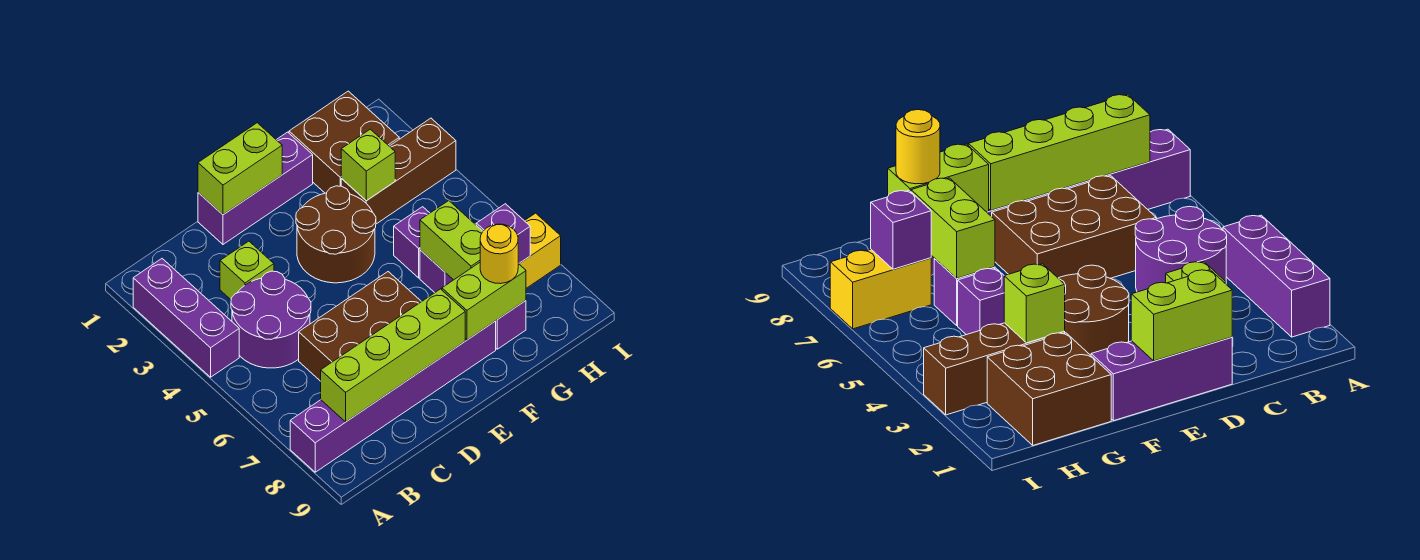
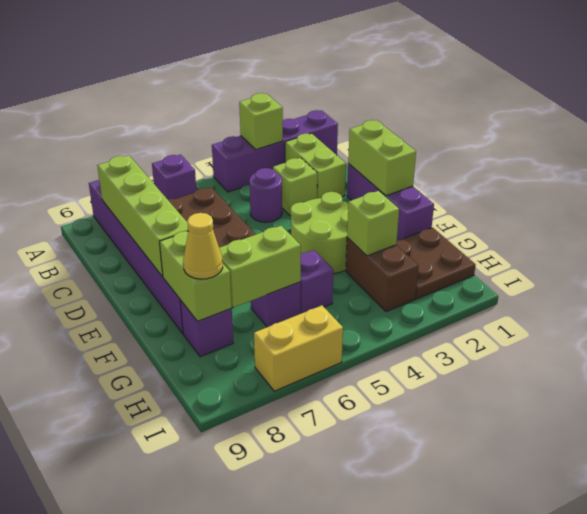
purple brick A2:A4 level 1 -> purple brick A1:A4 level 1
none -> lime brick A3 level 2
none -> lime brick B2:C2 level 1
purple round brick B4:C5 level 1 -> purple round brick C4 level 1
brown round brick E3:F4 level 1 -> lime round brick E3:F4 level 1
brown brick G1:H2 level 1 -> brown plate G1:H2 level 1
brown brick G3:I3 level 1 -> brown brick G3:H3 level 1
yellow round brick G8 level 3 -> yellow cone G8 level 3
yellow brick H7:I7 level 1 -> yellow brick I6:I7 level 1
purple brick H7 level 2 -> purple brick A6 level 1

